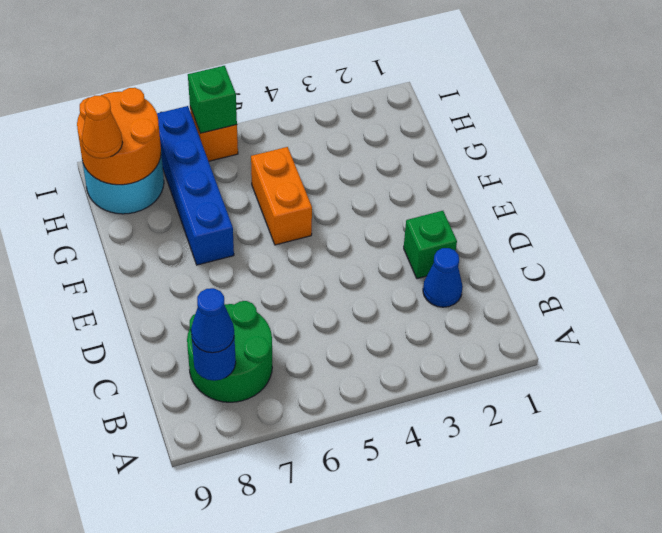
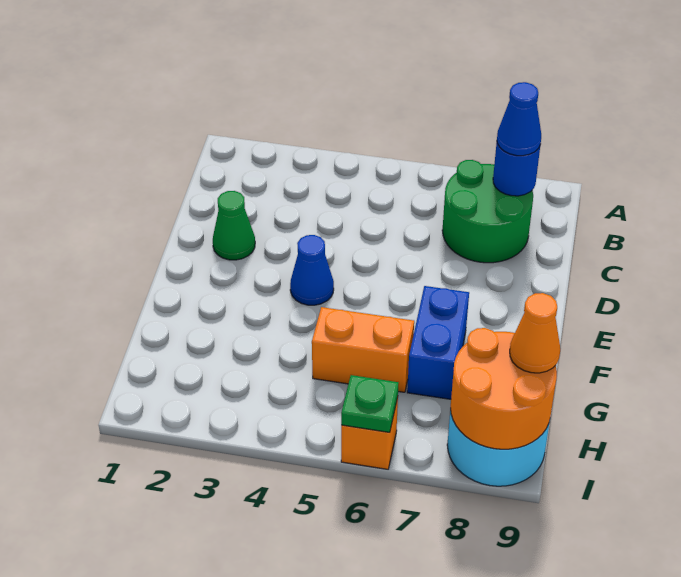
blue cone C2 level 1 -> blue cone E4 level 1
green brick D2 level 1 -> green cone D2 level 1
orange brick F5:G5 level 1 -> orange brick G5:G6 level 1
blue brick F7:I7 level 1 -> blue brick F7:G7 level 1
green brick I6 level 2 -> green plate I6 level 2

